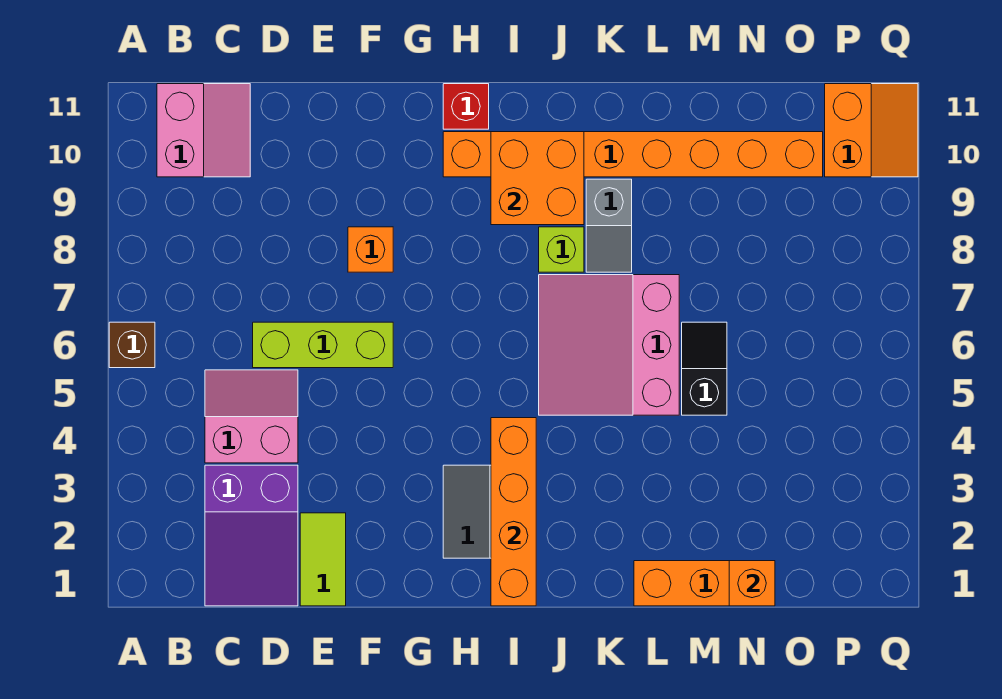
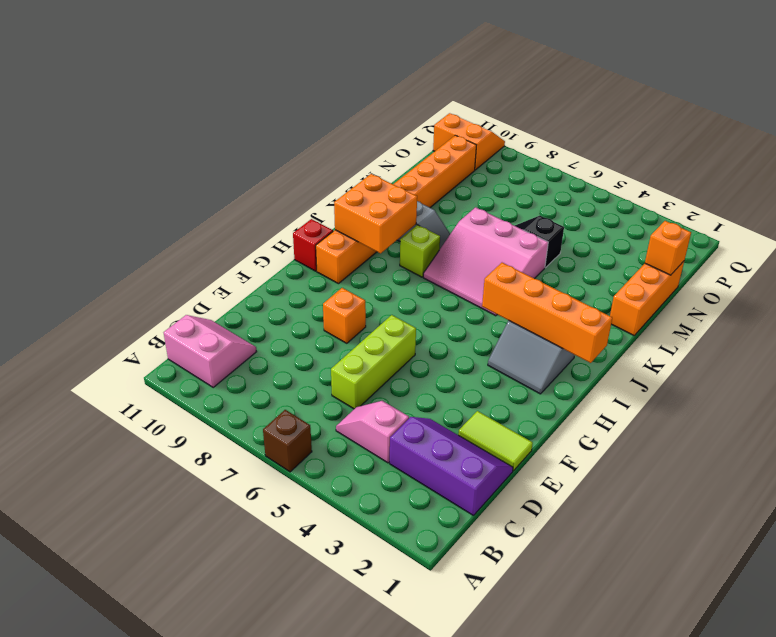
purple slope C1:D3 level 1 top 3 -> purple slope C1:D3 level 1 top C
pink slope C4:D5 level 1 top 4 -> pink slope C4:C5 level 1 top 4

